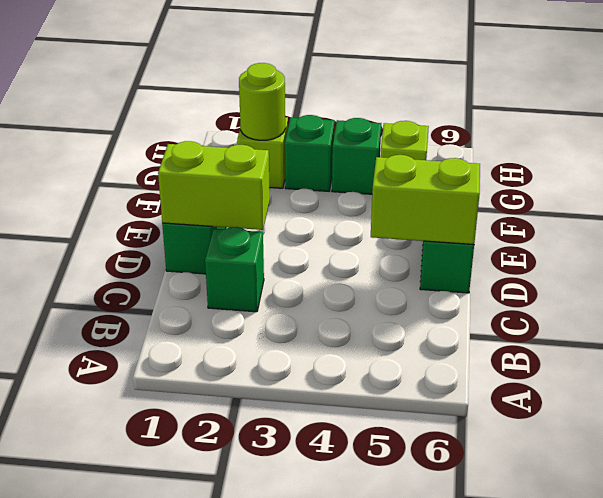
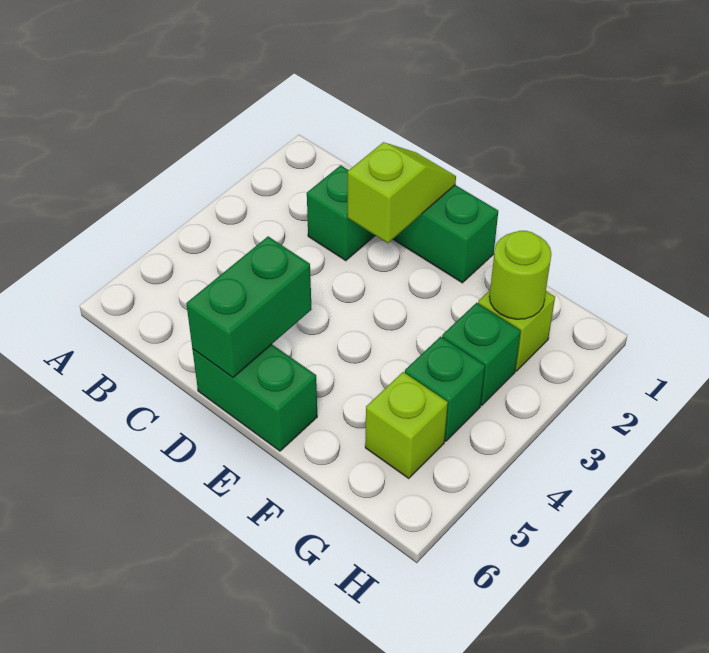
lime brick D1:D2 level 2 -> lime slope D1:D2 level 2 top 2
lime brick D5:D6 level 2 -> green brick D5:D6 level 2

